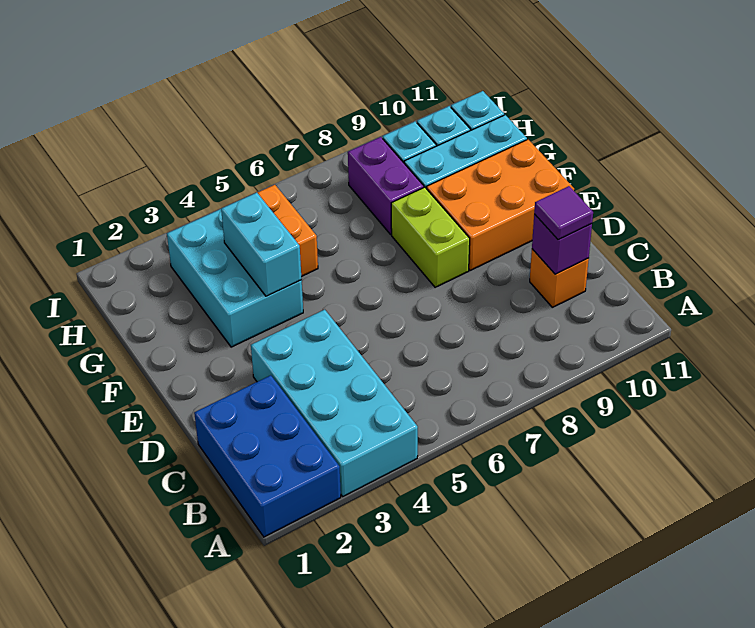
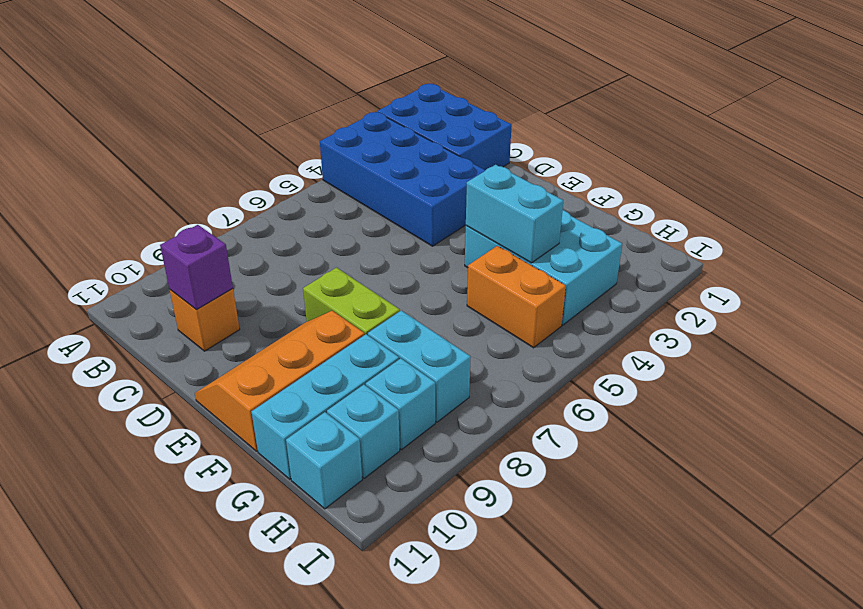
cyan brick A3:D4 level 1 -> blue brick A3:D4 level 1
purple tile C10 level 3 -> none
orange brick E9:F11 level 1 -> orange slope E9:F11 level 1 top F
purple brick G8:H8 level 1 -> cyan brick G8:H8 level 1

